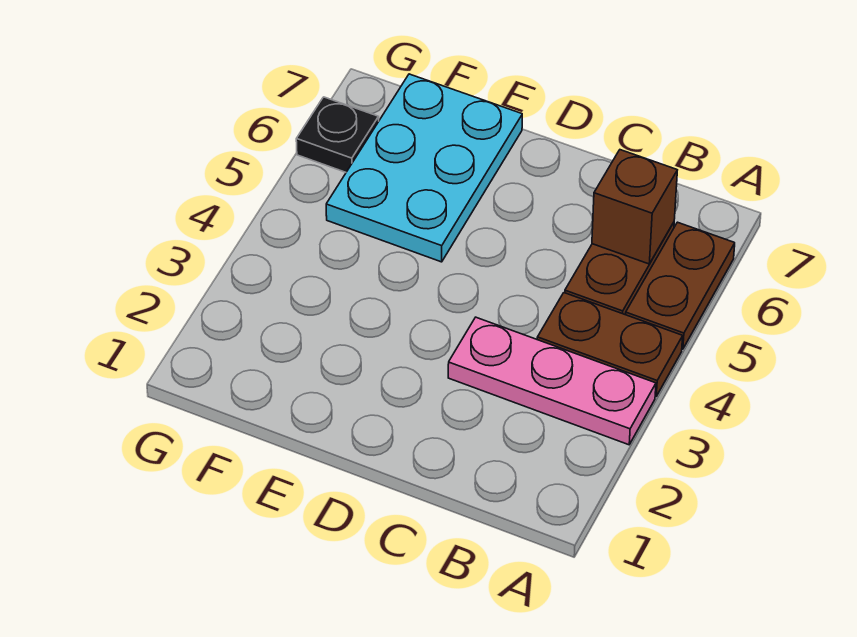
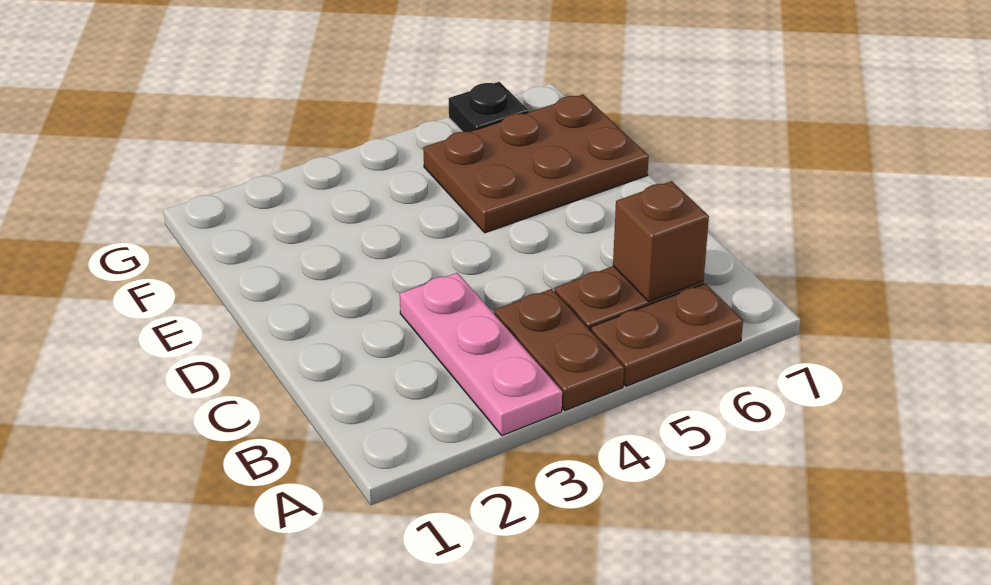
cyan plate E5:F7 level 1 -> brown plate E5:F7 level 1

